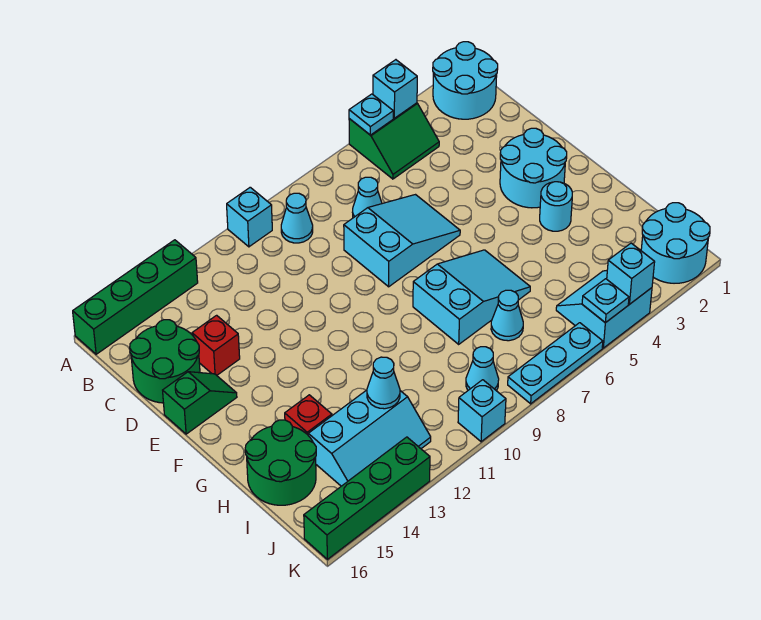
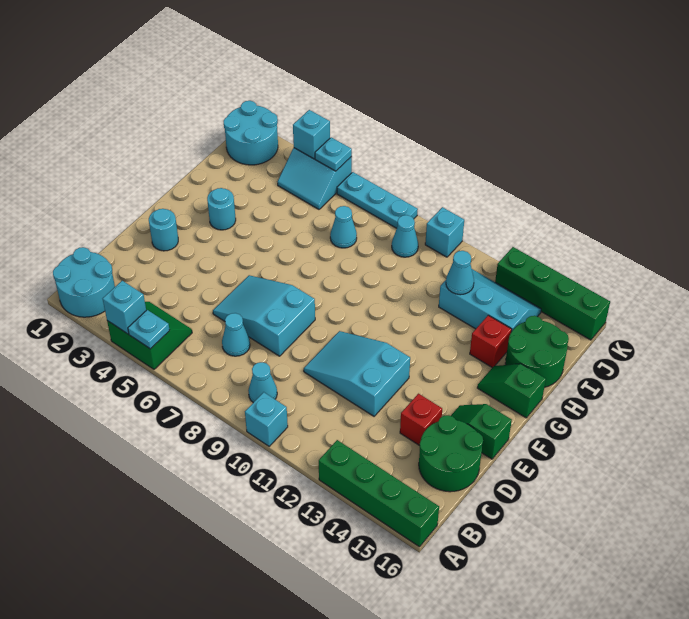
cyan round brick E2:F3 level 1 -> cyan round brick E2 level 1
cyan slope G6:H8 level 1 top 8 -> cyan slope D10:E12 level 1 top 12
none -> green slope G15:G16 level 1 top 16

